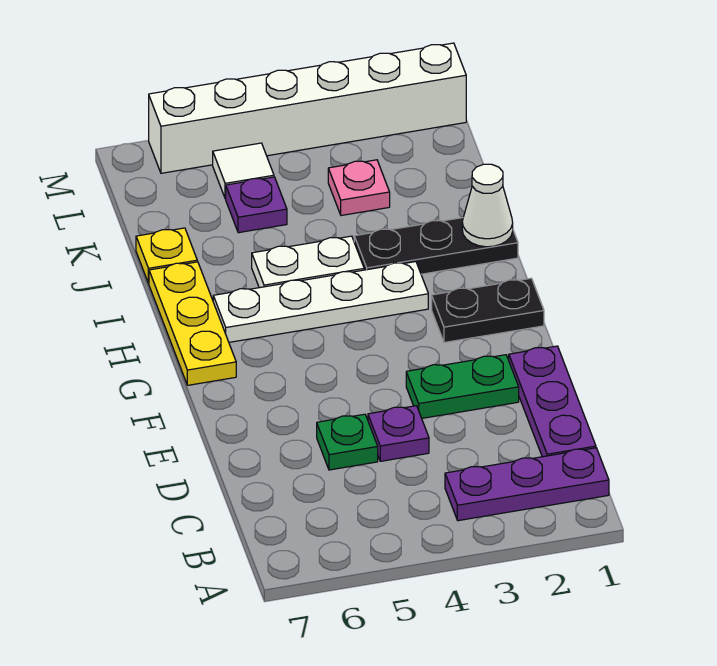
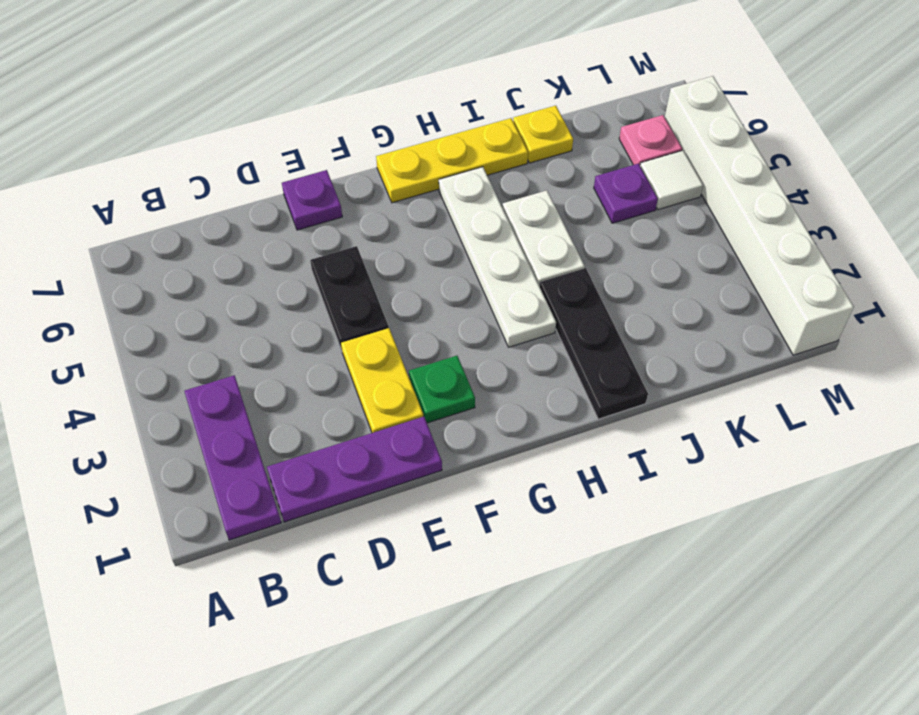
purple plate D4 level 1 -> purple plate E7 level 1
green plate D5 level 1 -> green plate F2 level 1
green plate E2:E3 level 1 -> yellow plate E2:E3 level 1
black plate G1:G2 level 1 -> black plate E4:E5 level 1
white cone I1 level 2 -> none
pink plate K3 level 1 -> pink plate L6 level 1

